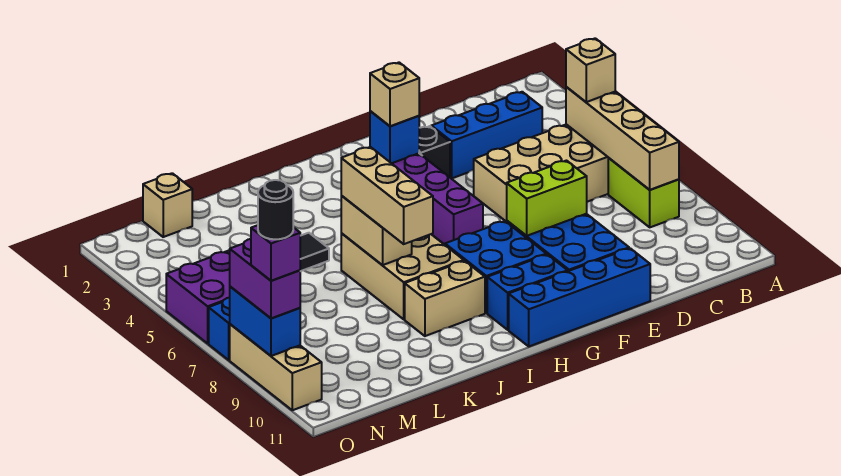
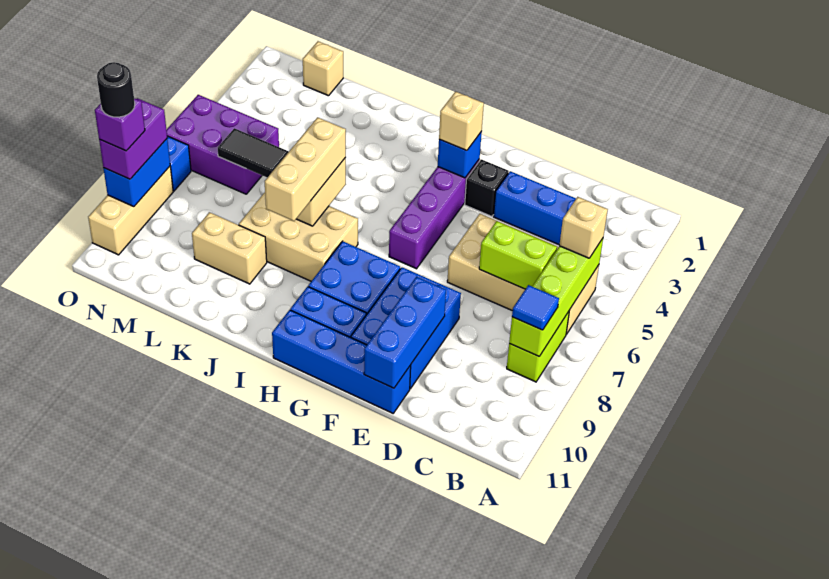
tan brick B5:B8 level 2 -> lime brick B5:B8 level 2
none -> blue tile B8 level 3
lime brick E8:F8 level 2 -> lime brick C6:D6 level 2
none -> blue brick E9:E11 level 2
tan brick I6:J8 level 1 -> tan brick I7:K8 level 1
tan brick I9:J9 level 1 -> tan brick K9:L9 level 1

